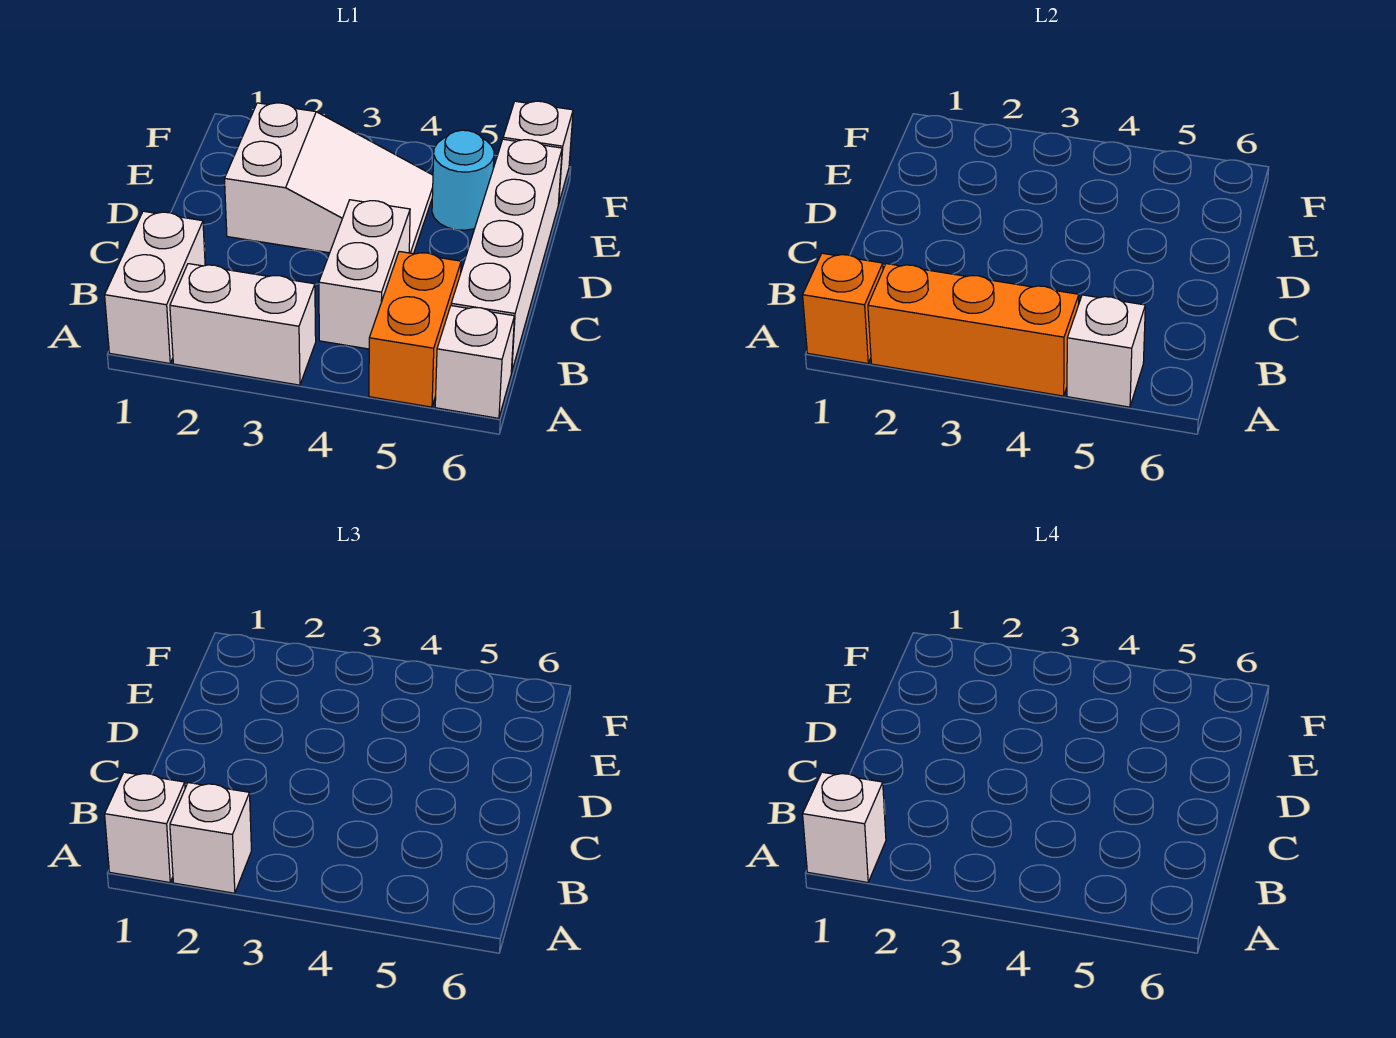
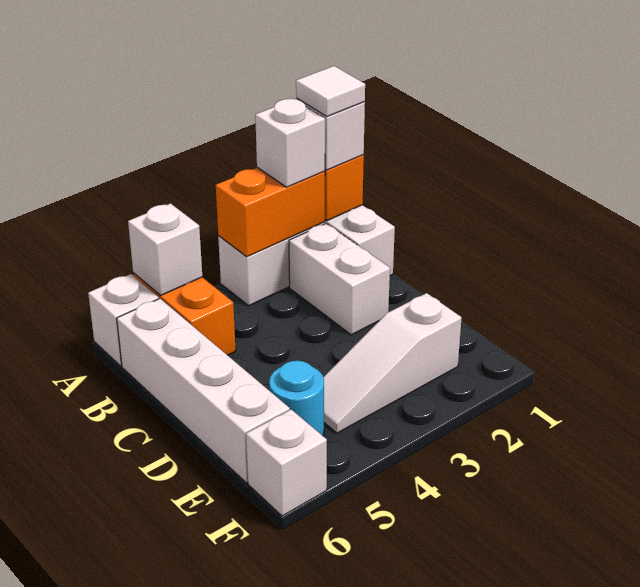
white brick A1 level 4 -> white tile A1 level 4
orange brick A2:A4 level 2 -> orange brick A2:A3 level 2
white brick B4:C4 level 1 -> white brick B2:C2 level 1
white slope D2:E4 level 1 top 2 -> white slope E2:E4 level 1 top 2

